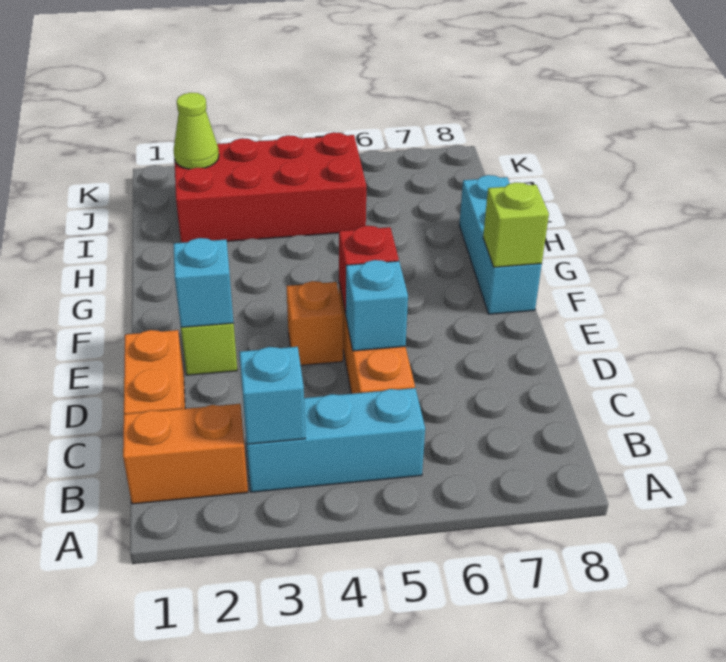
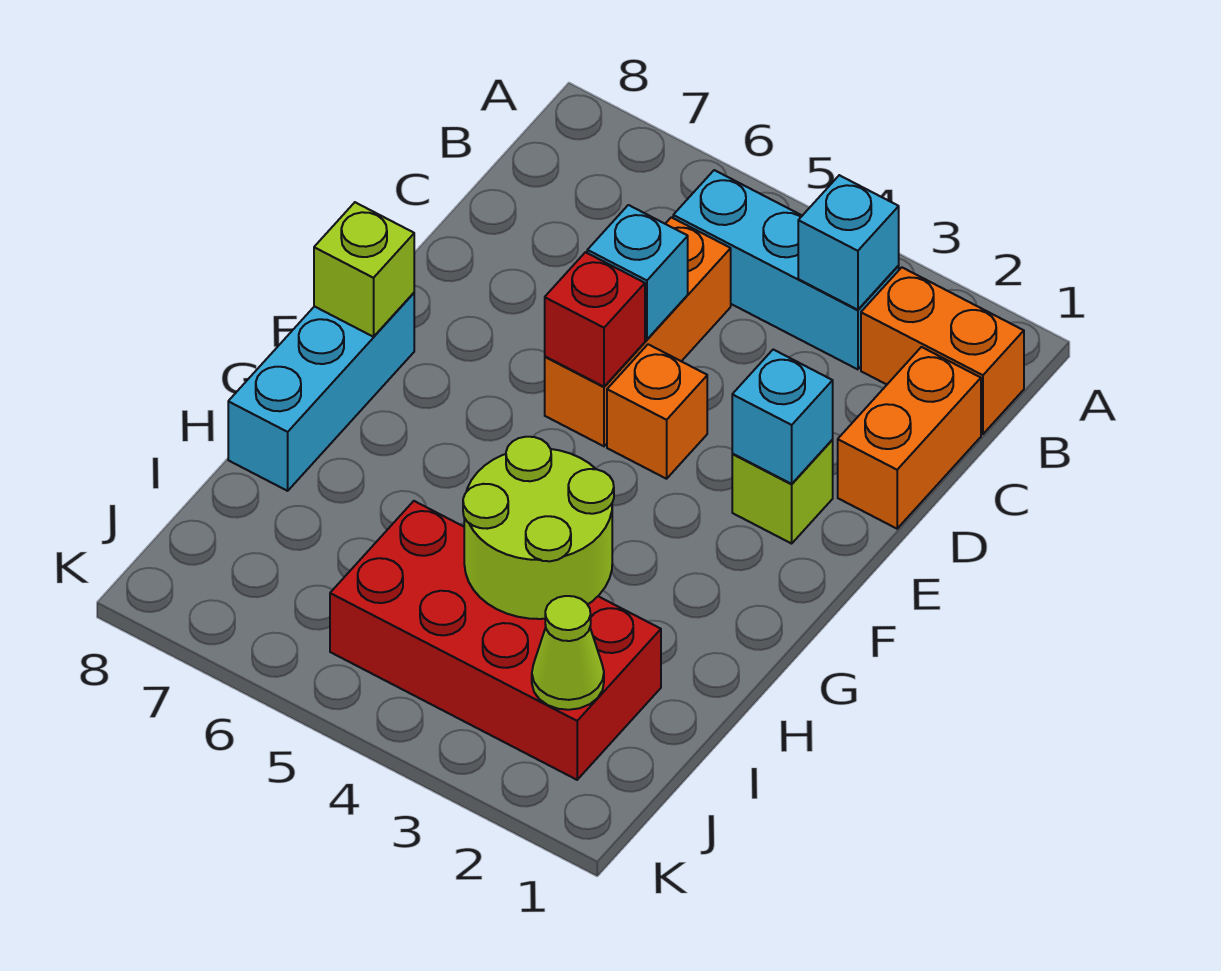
none -> lime round brick H3:I4 level 2

